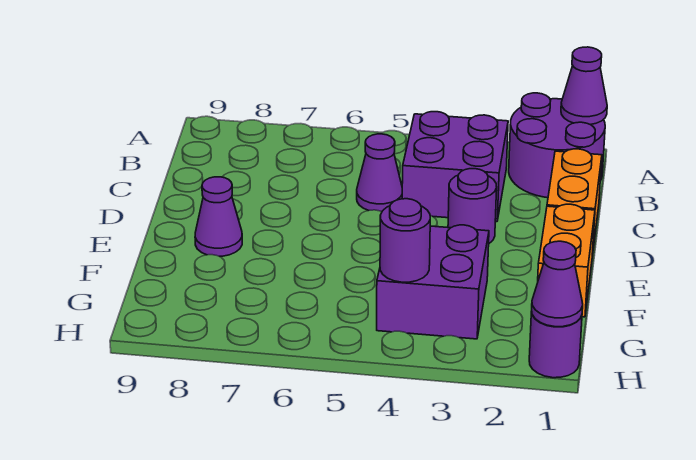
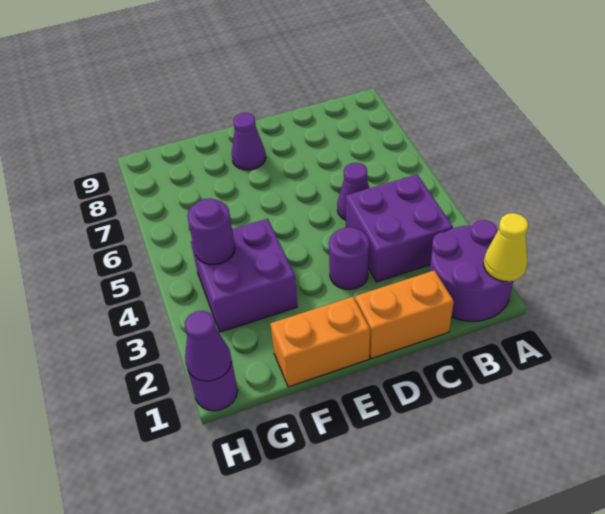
purple cone A1 level 2 -> yellow cone A1 level 2

